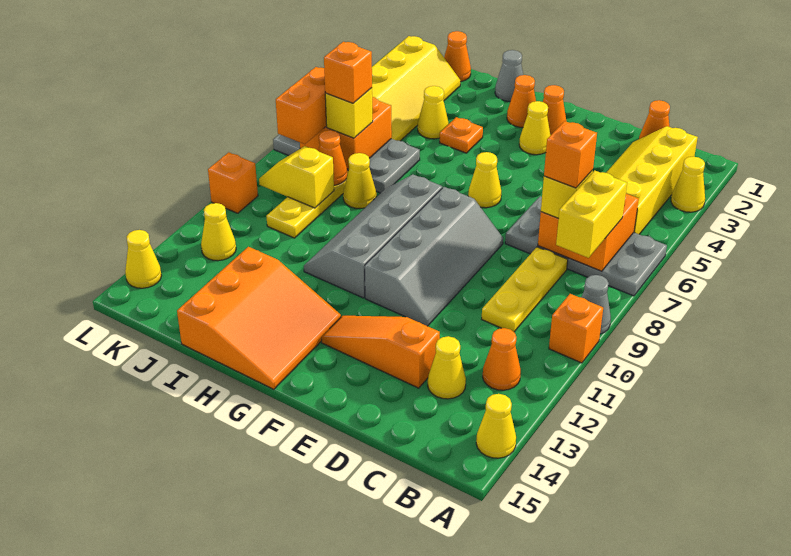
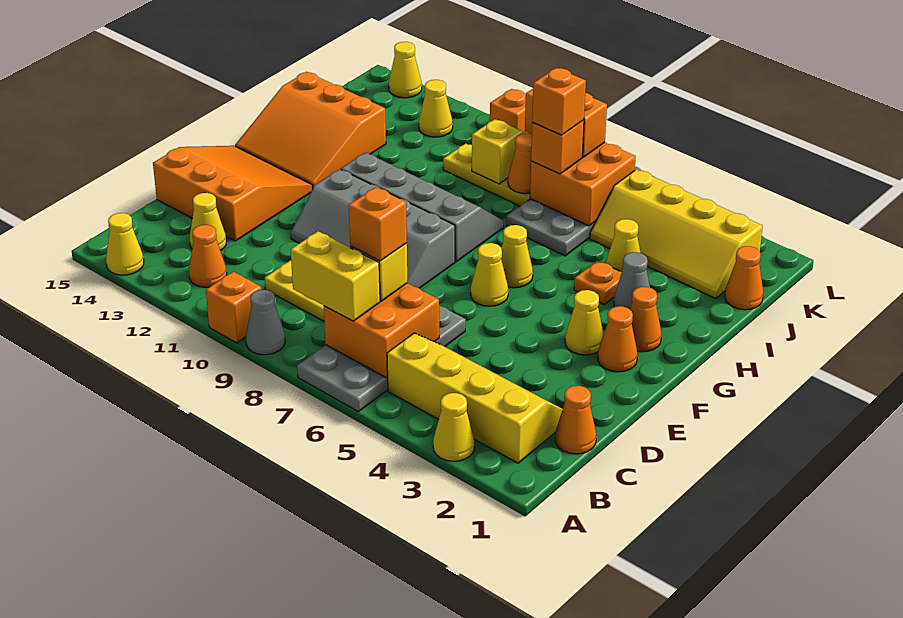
orange slope D13:F13 level 1 top D -> orange slope D13:F15 level 1 top D
grey cone H1 level 1 -> grey cone H3 level 1
yellow cone I8 level 1 -> yellow cone G6 level 1
yellow brick J7 level 3 -> orange brick J7 level 3

